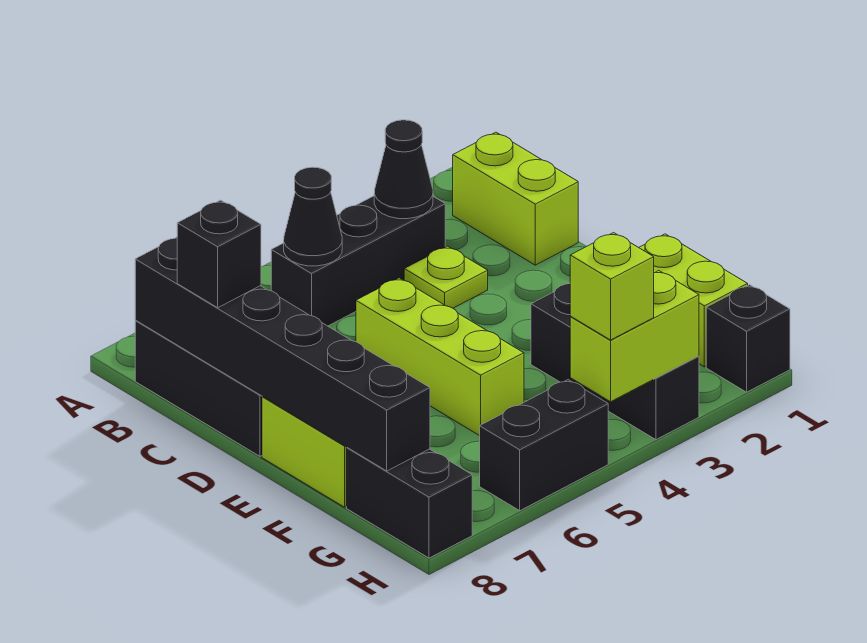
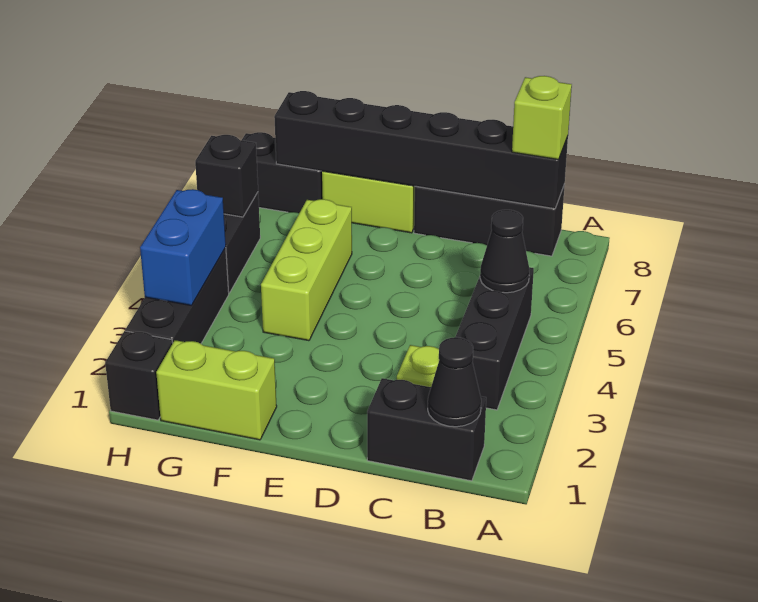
lime brick B1:C1 level 1 -> black brick B1:C1 level 1
black cone B3 level 2 -> black cone B1 level 2
black brick C8 level 3 -> black brick H6 level 2
lime brick D5:F5 level 1 -> lime brick F4:F6 level 1
black brick F3:H3 level 1 -> black brick H2:H4 level 1
lime brick H3:H4 level 2 -> blue brick H3:H4 level 2
lime brick H4 level 3 -> lime brick B8 level 3

